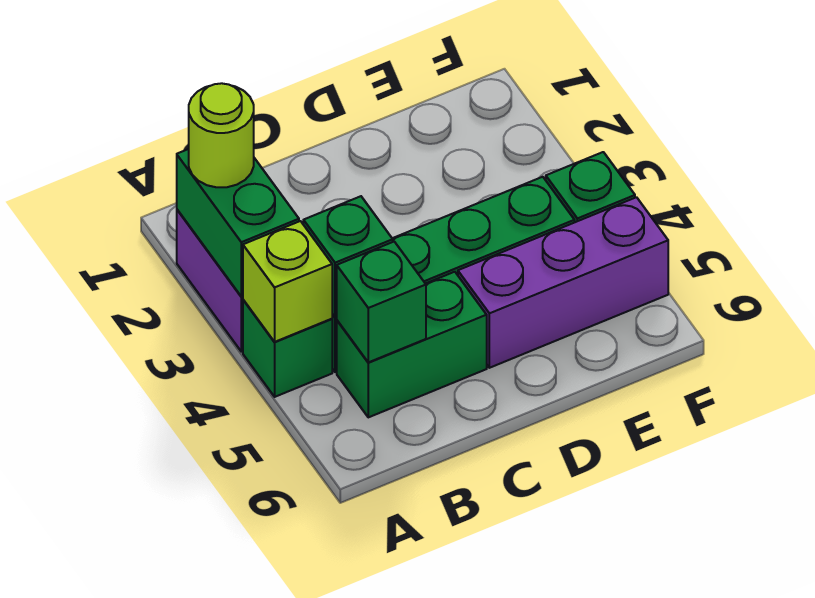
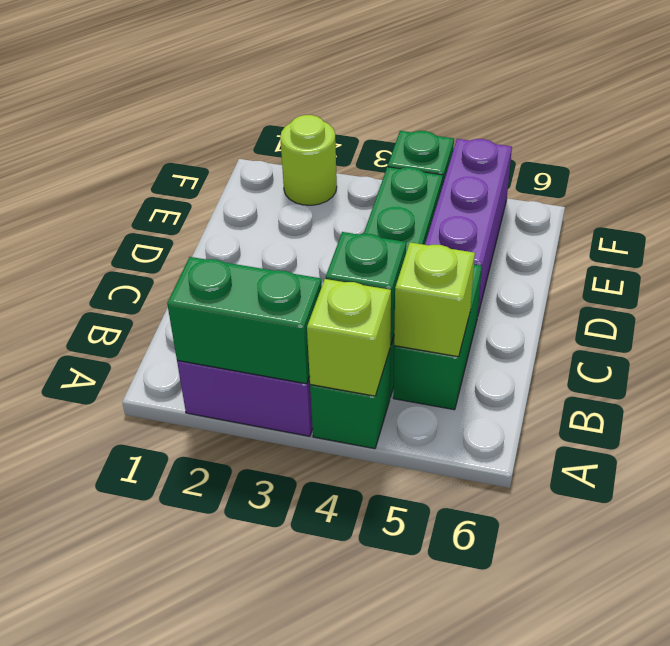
lime round brick A2 level 3 -> lime round brick F2 level 1
green brick B5 level 2 -> lime brick B5 level 2

